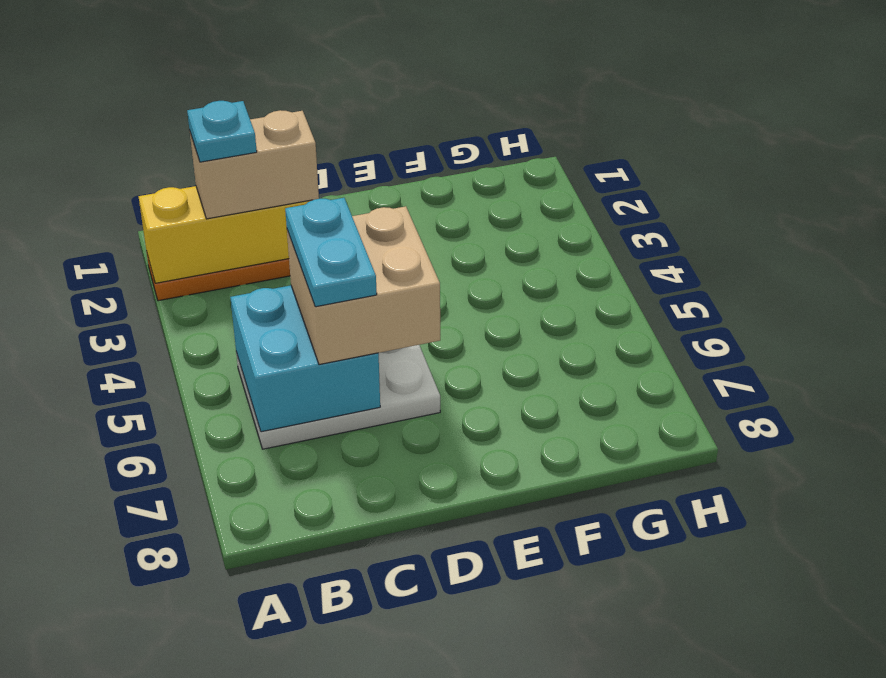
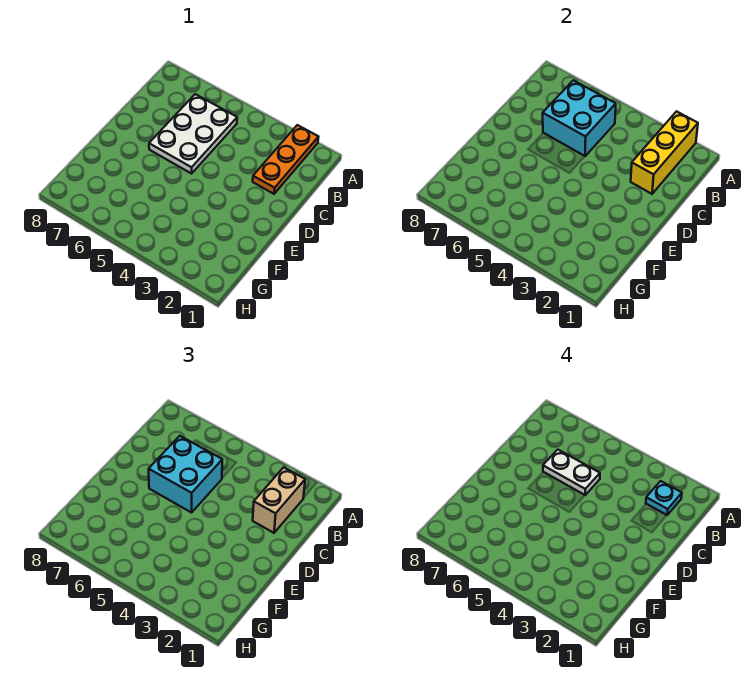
tan brick C5:D6 level 3 -> cyan brick C5:D6 level 3
cyan plate C5:C6 level 4 -> white plate C5:C6 level 4

